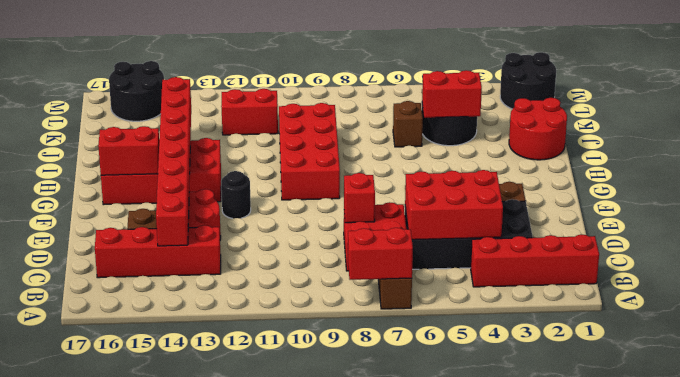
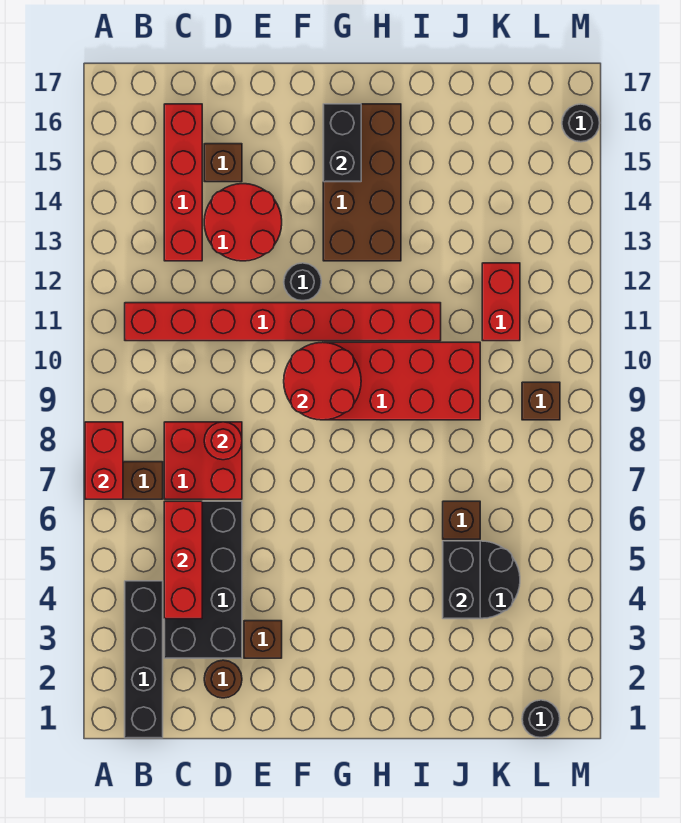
red brick B1:B4 level 1 -> black brick B1:B4 level 1
red brick C4:D6 level 2 -> red brick C4:C6 level 2
red brick C14:J14 level 2 -> red brick B11:I11 level 1
none -> brown round brick D2 level 1
red brick D8 level 2 -> red round brick D8 level 2
red brick G13:H16 level 1 -> brown brick G13:H16 level 1
red brick G15:G16 level 2 -> black brick G15:G16 level 2
red round brick I1:J2 level 1 -> red round brick F9:G10 level 2
red brick J4:J5 level 2 -> black brick J4:J5 level 2
black round brick L1:M2 level 1 -> black round brick L1 level 1
none -> brown brick L9 level 1
black round brick L15:M16 level 1 -> black round brick M16 level 1

